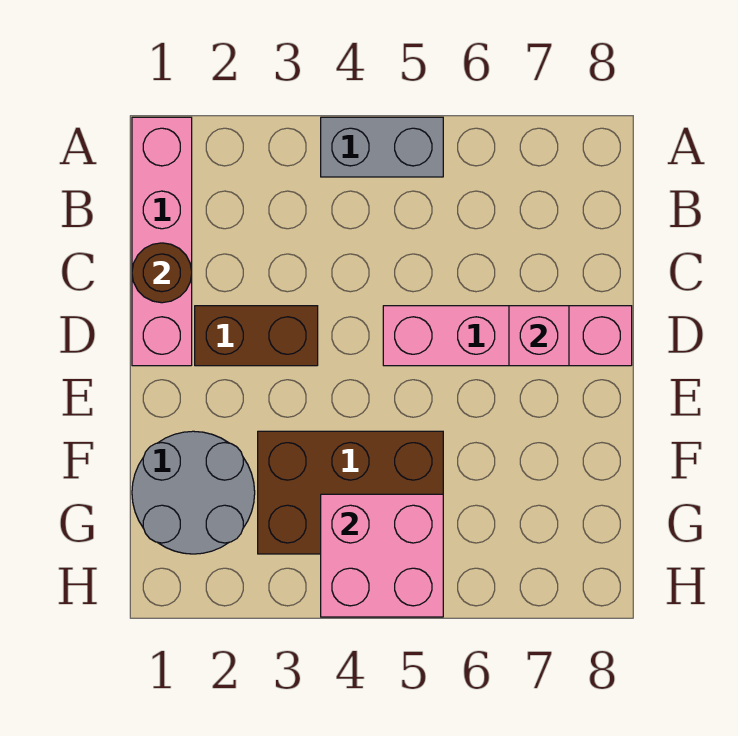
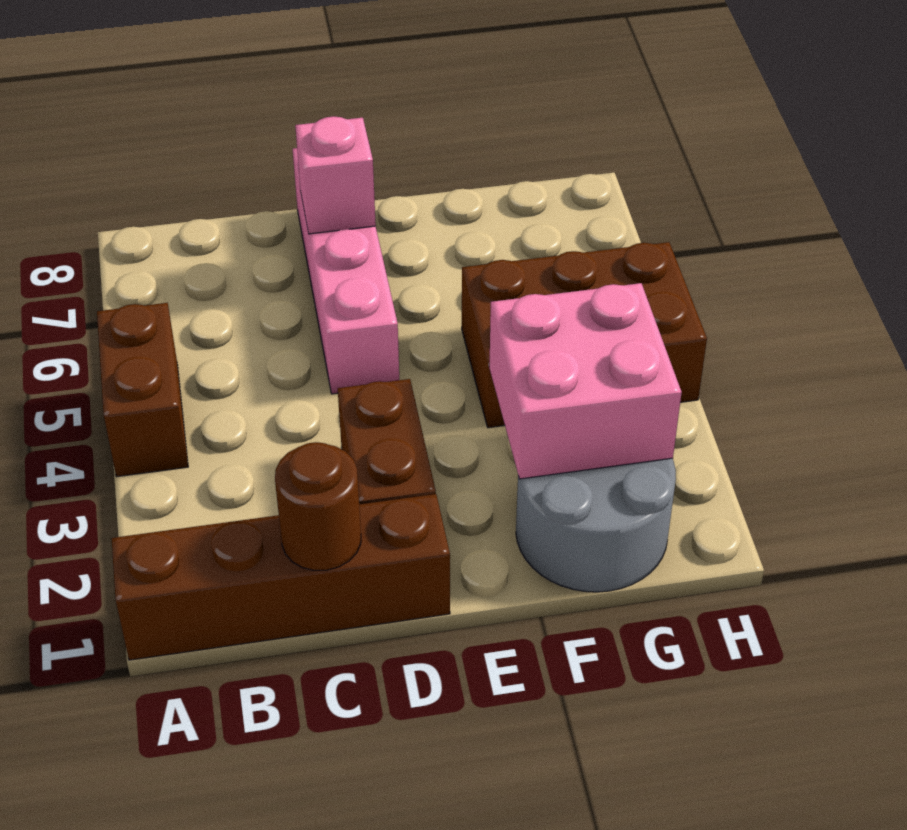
pink brick A1:D1 level 1 -> brown brick A1:D1 level 1
grey brick A4:A5 level 1 -> brown brick A4:A5 level 1
brown brick F3:G5 level 1 -> brown brick F4:H5 level 1
pink brick G4:H5 level 2 -> pink brick F2:G3 level 2

